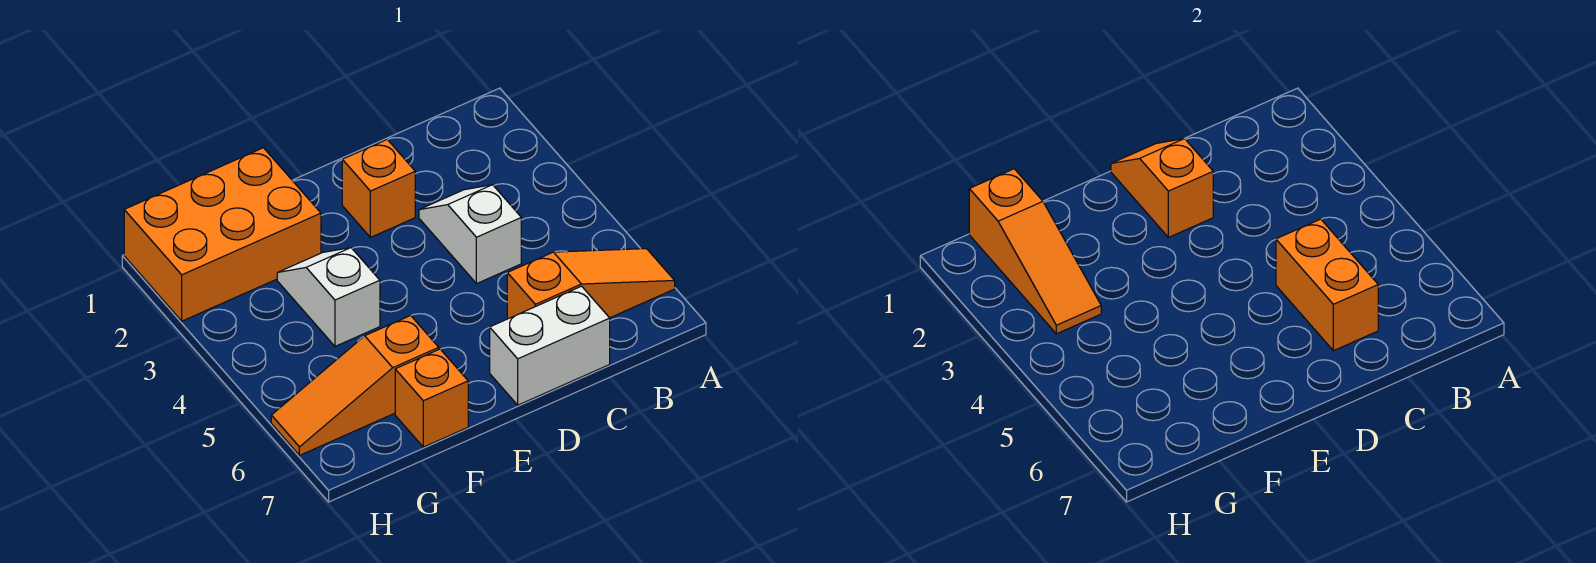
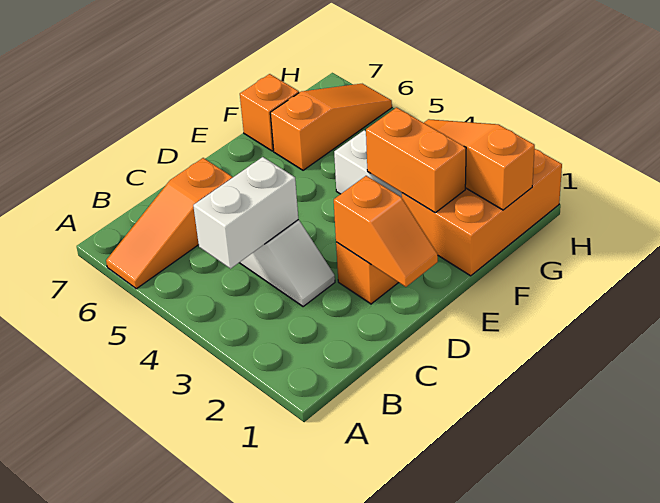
orange brick C5:C6 level 2 -> orange brick F2:F3 level 2
white brick C7:D7 level 1 -> white brick B4:C4 level 2

